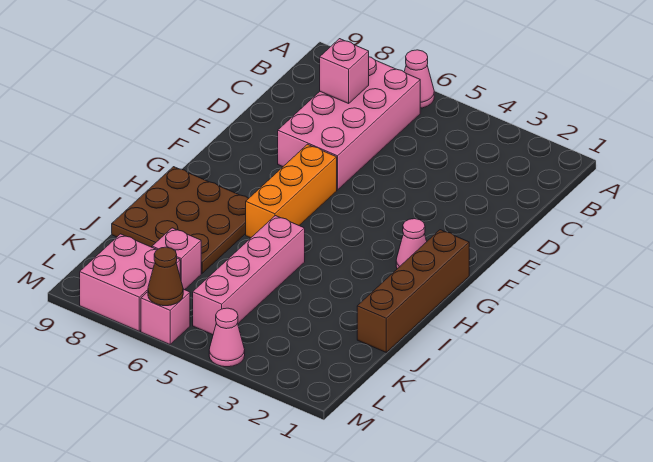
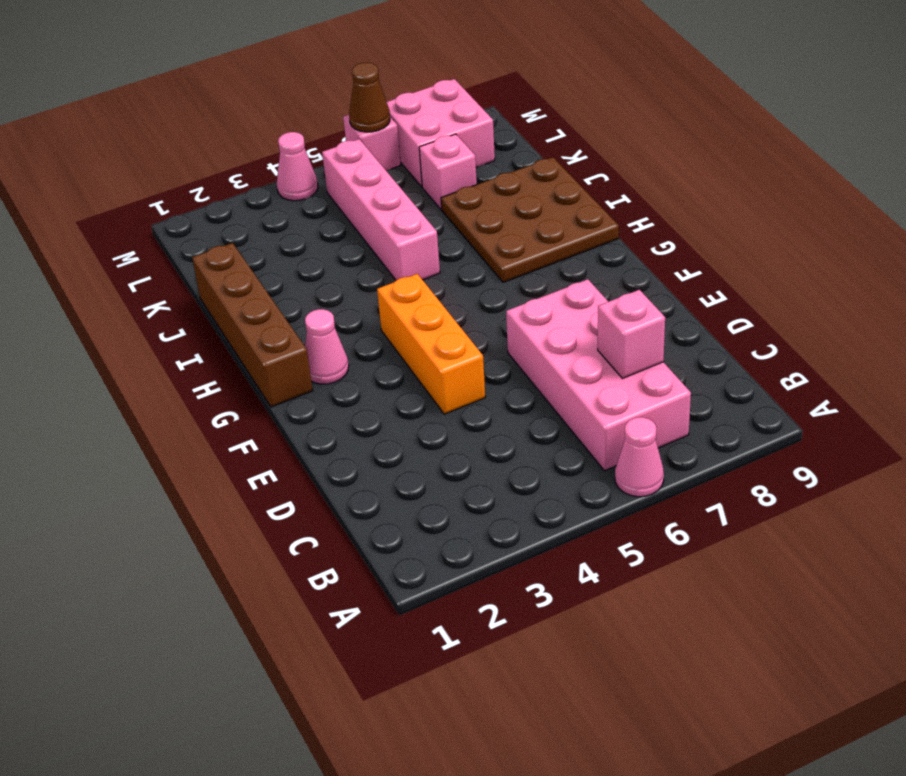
orange brick F6:H6 level 1 -> orange brick E4:G4 level 1

